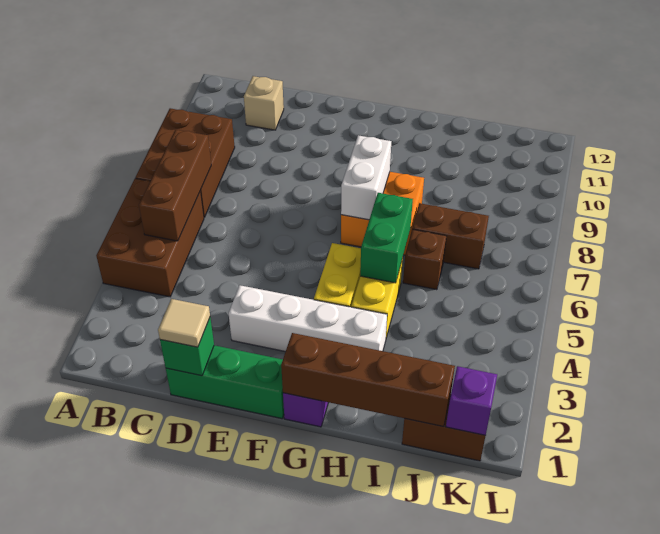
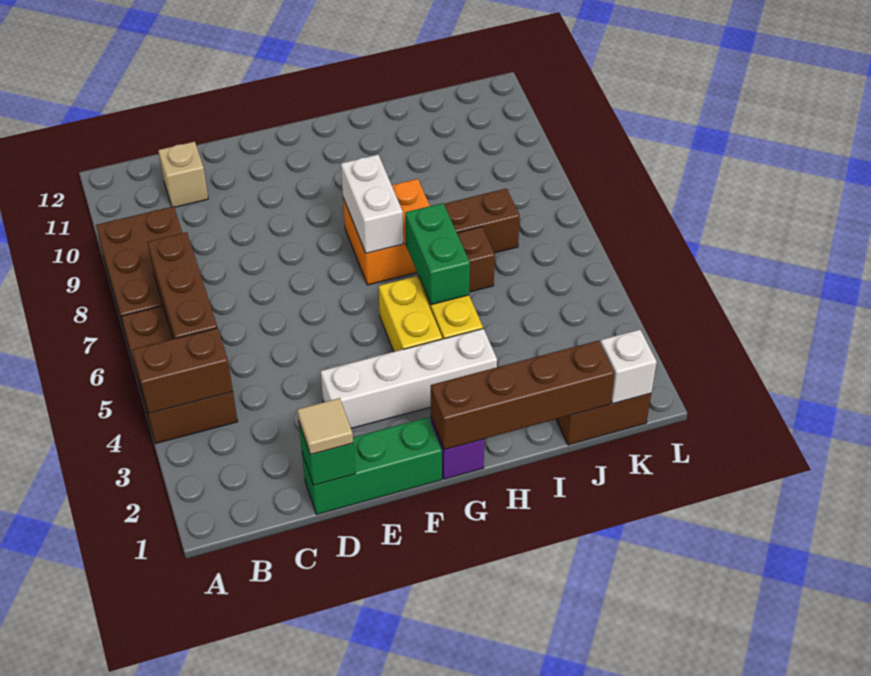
none -> brown brick A4:B4 level 2
purple brick K1 level 2 -> white brick K1 level 2

